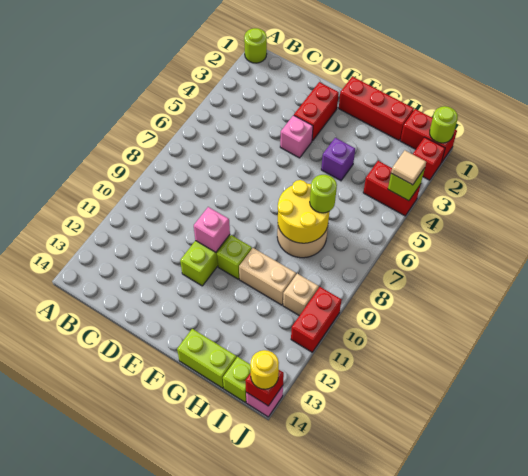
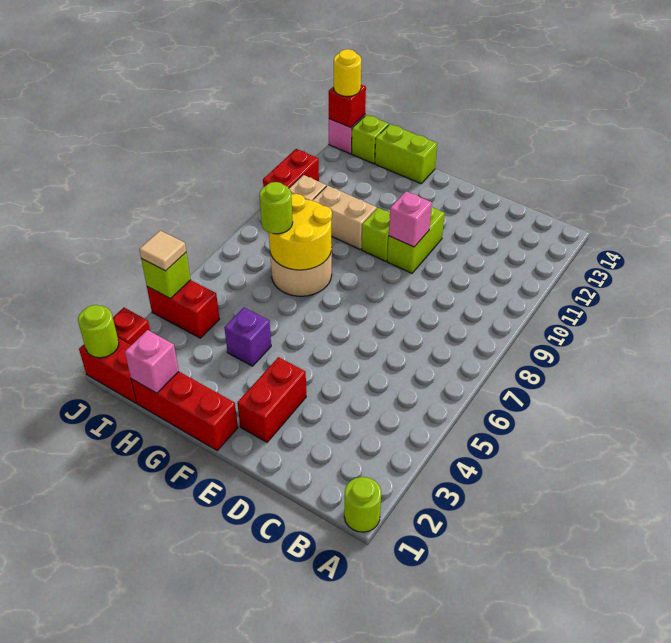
pink brick E4 level 1 -> pink brick H1 level 2

